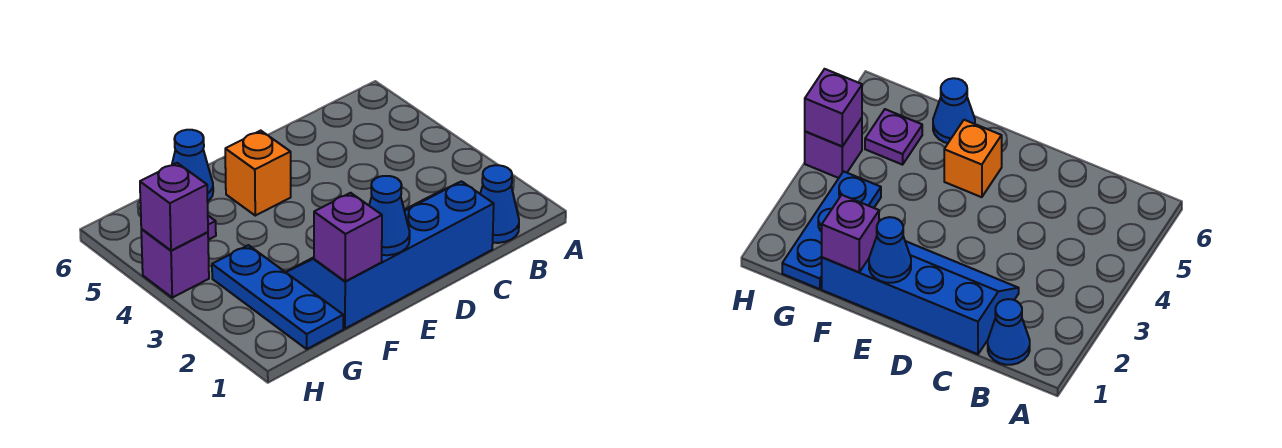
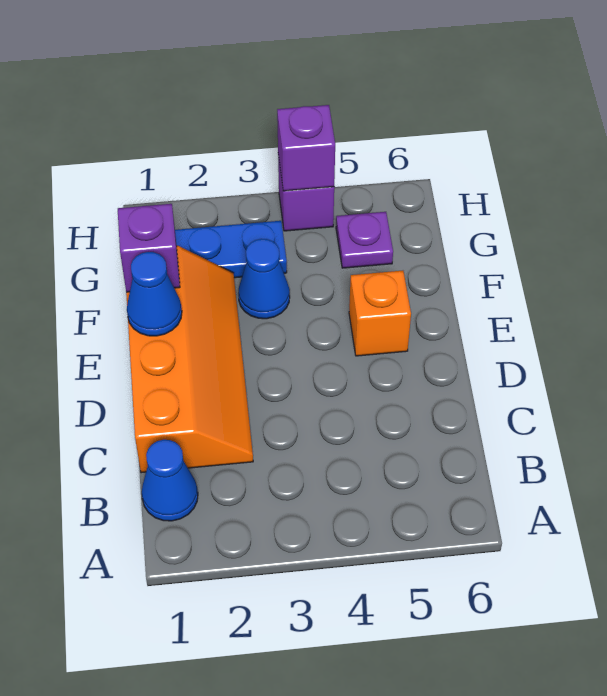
blue slope C1:F2 level 1 top 1 -> orange slope C1:F2 level 1 top 1
blue cone F6 level 1 -> blue cone F3 level 1

